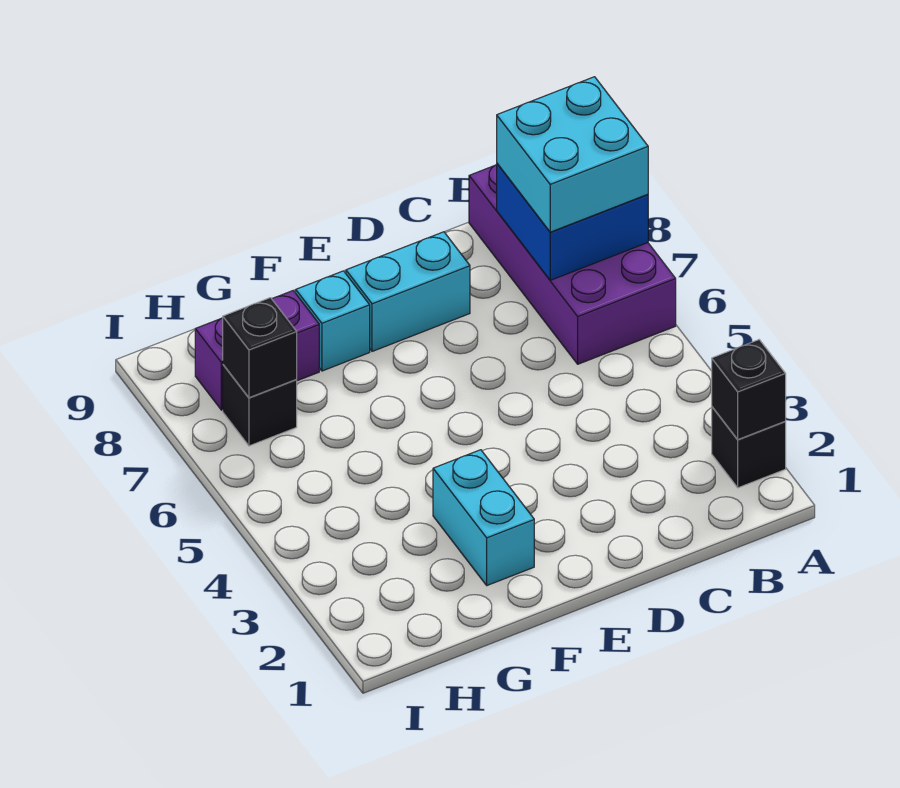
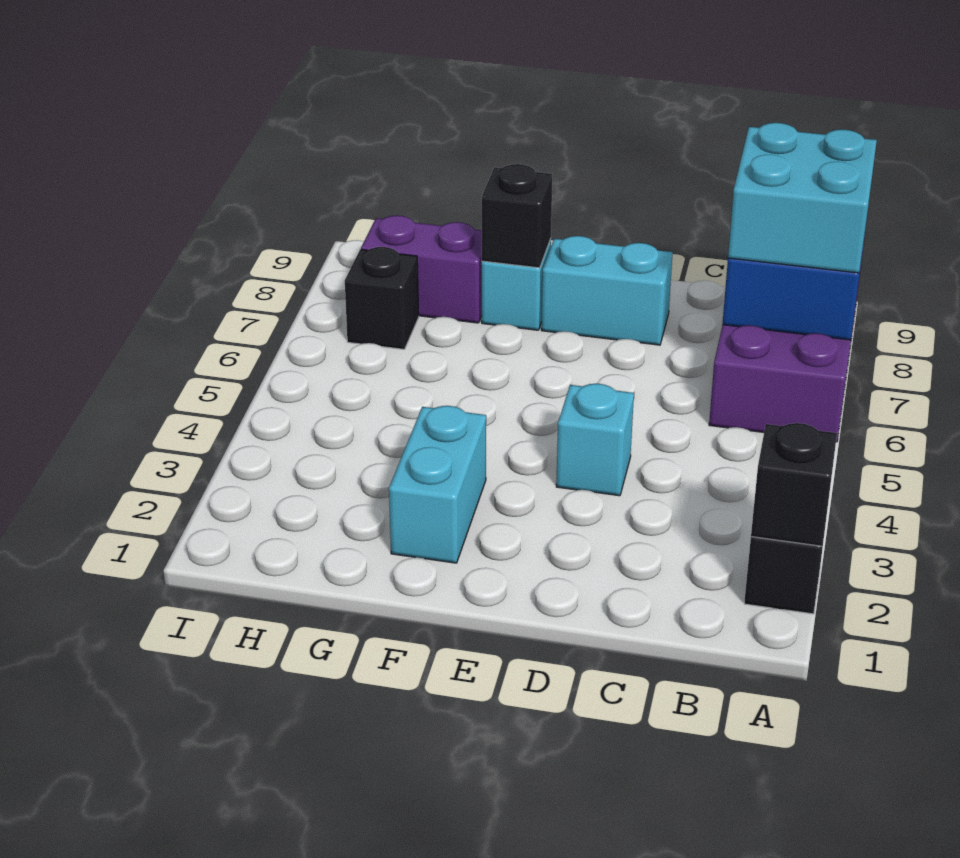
none -> cyan brick D4 level 1
black brick H7 level 2 -> black brick F8 level 2

